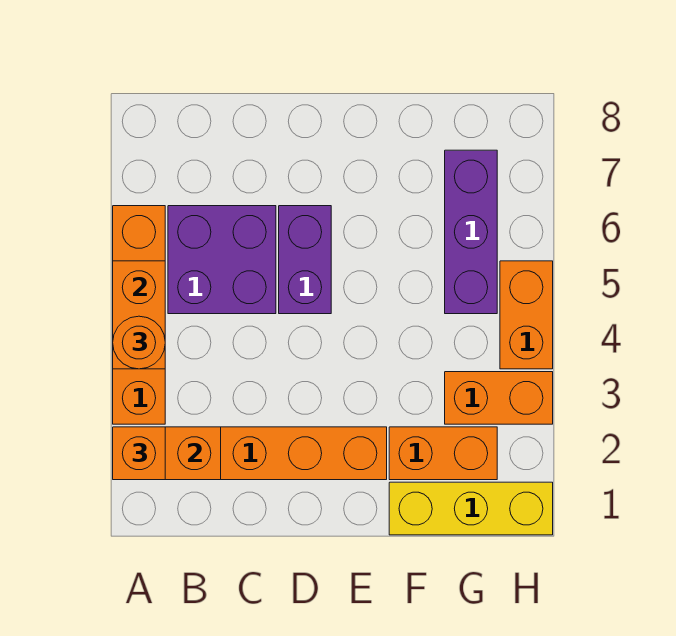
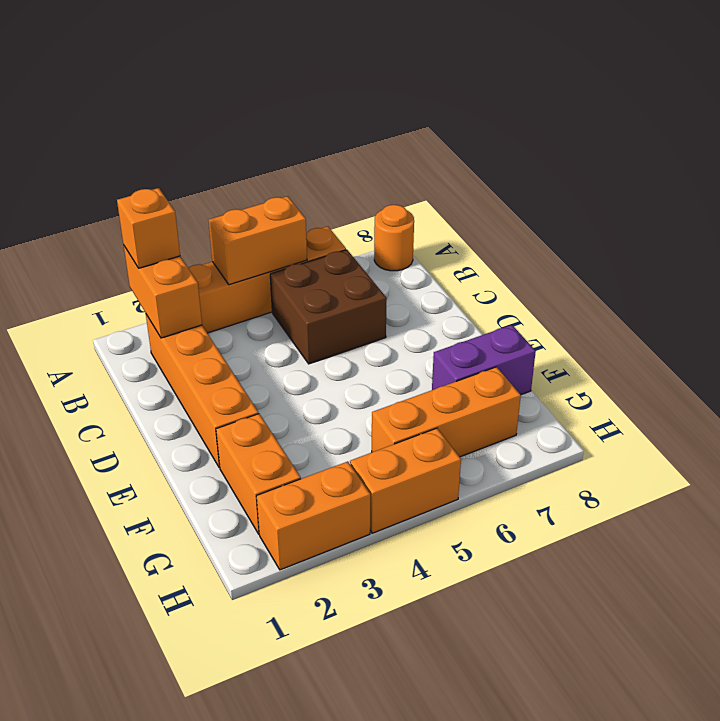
orange round brick A4 level 3 -> orange round brick A8 level 1
purple brick B5:C6 level 1 -> brown brick B5:C6 level 1
purple brick D5:D6 level 1 -> purple brick F7:F8 level 1
yellow brick F1:H1 level 1 -> none
orange brick G3:H3 level 1 -> orange brick H2:H3 level 1
purple brick G5:G7 level 1 -> orange brick G5:G7 level 1

